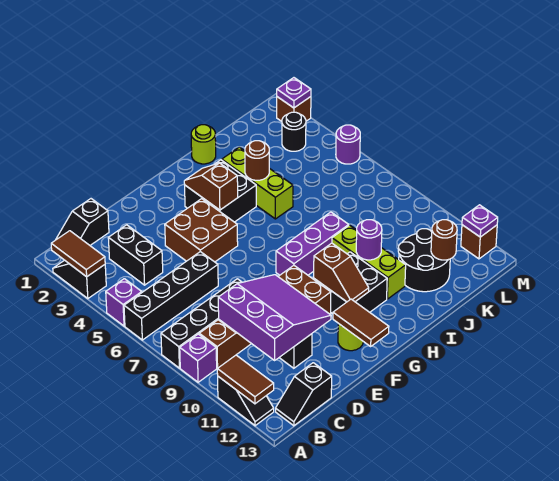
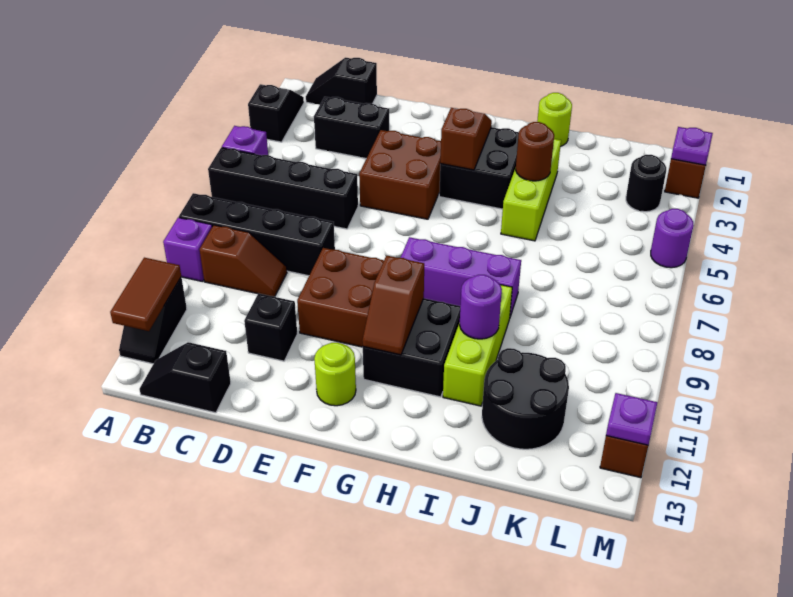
brown tile A2:A3 level 2 -> none
black brick C3:C4 level 1 -> black brick C3:D3 level 1
purple slope C9:E11 level 2 top C -> none
brown tile F12:F13 level 2 -> none
brown round brick K12 level 2 -> none

